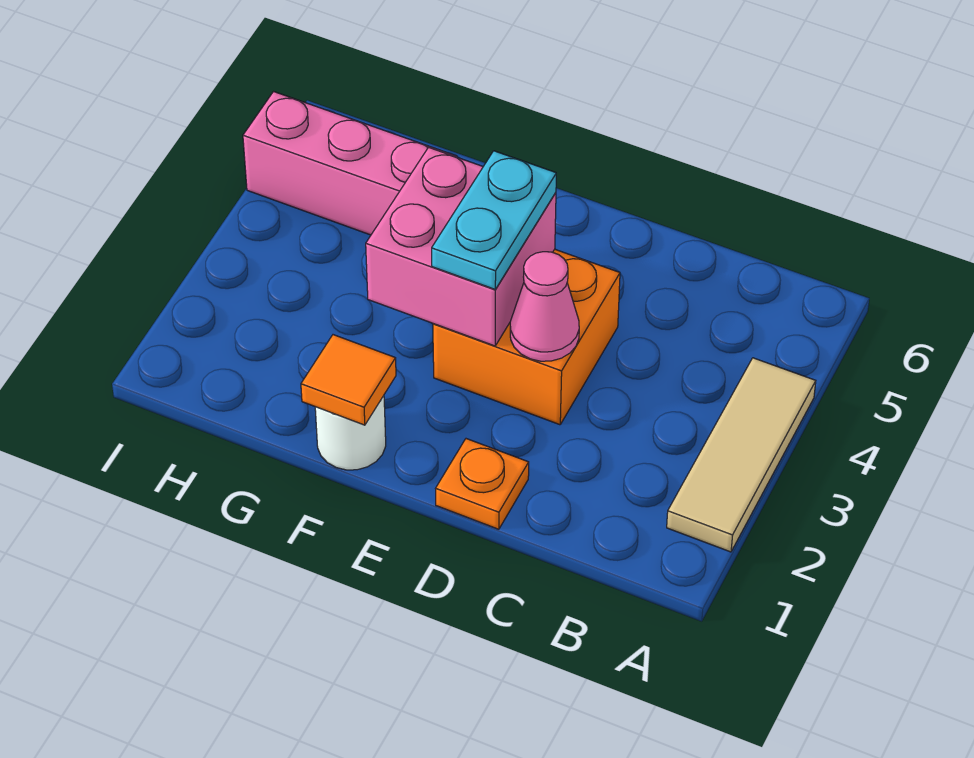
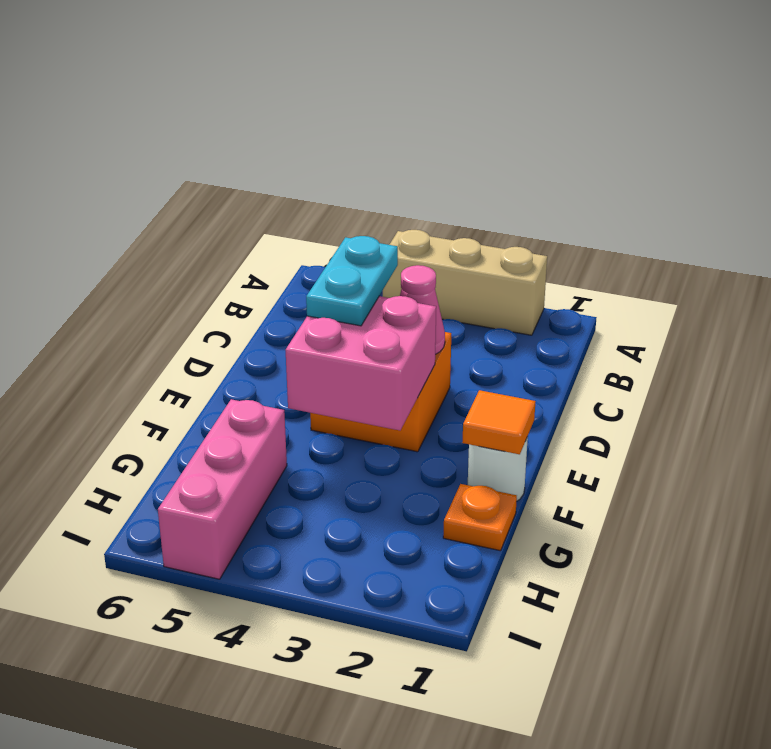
tan tile A2:A4 level 1 -> tan brick A2:A4 level 1
orange plate D1 level 1 -> orange plate G1 level 1
cyan plate E3:E4 level 3 -> cyan plate D4:E4 level 3

